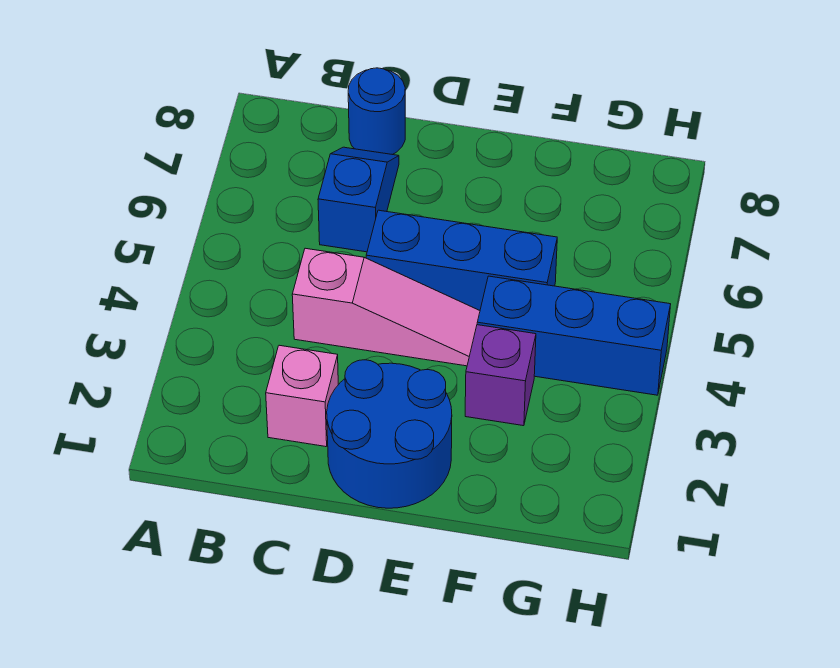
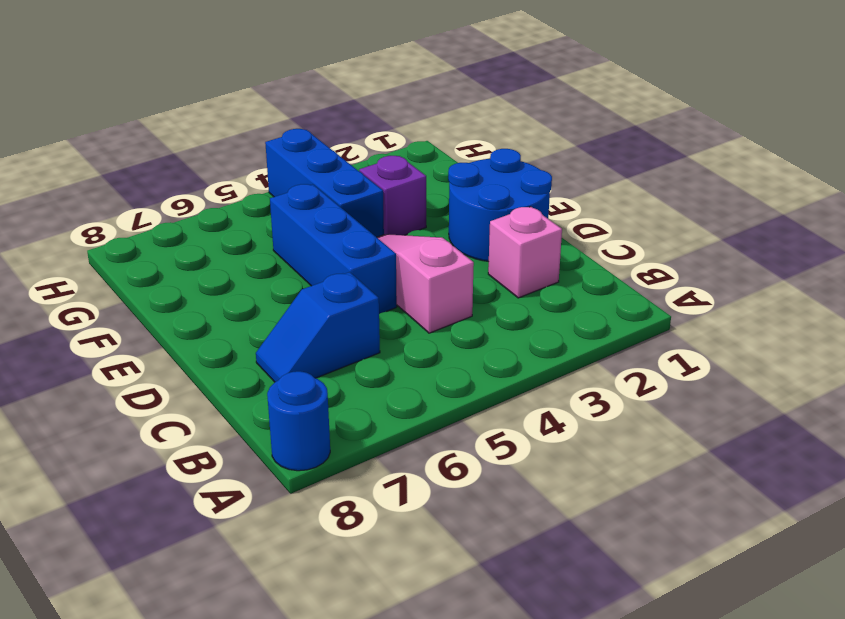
blue round brick C8 level 1 -> blue round brick A8 level 1

